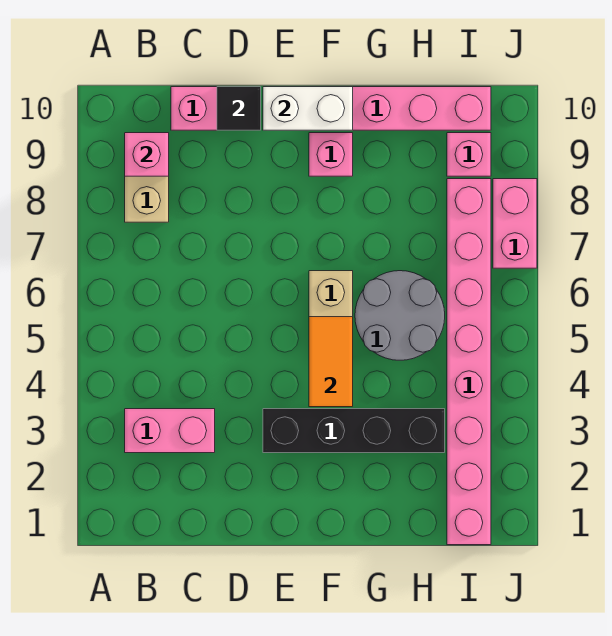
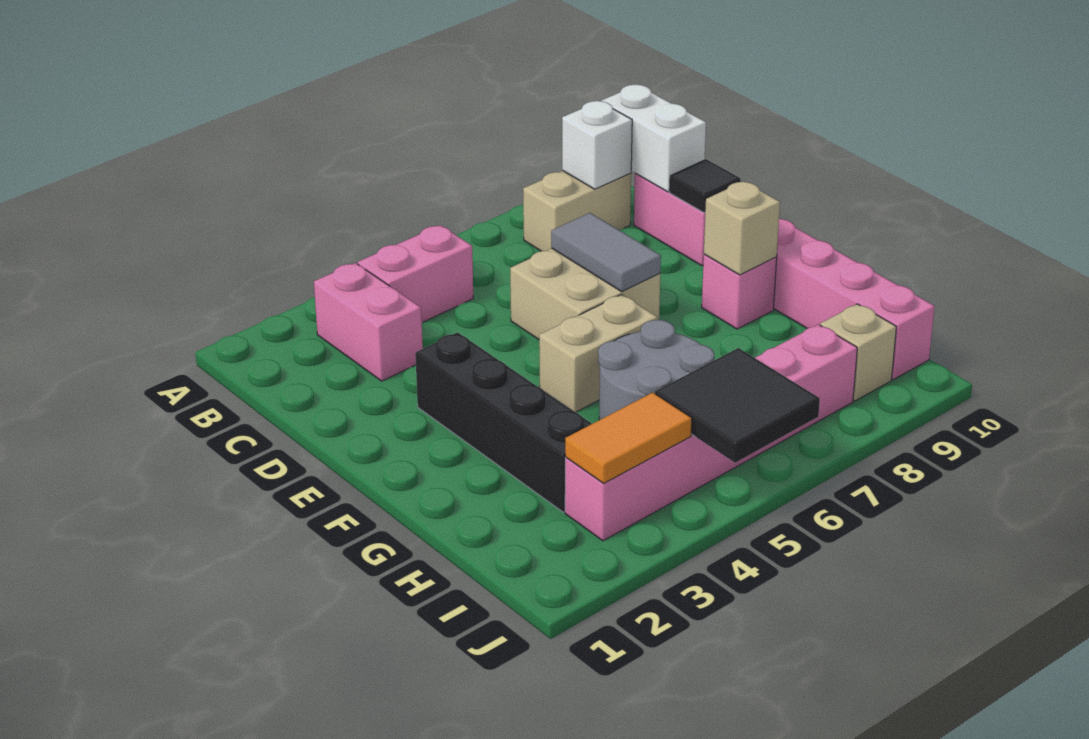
pink brick B9 level 2 -> white brick B9 level 2
none -> tan brick D6:E7 level 1
none -> grey tile D7:E7 level 2
white brick E10:F10 level 2 -> white brick B10:C10 level 2
orange tile F4:F5 level 2 -> orange tile I3:I4 level 2
none -> tan brick F9 level 2
pink brick I1:I8 level 1 -> pink brick I3:I8 level 1
none -> black tile I5:J6 level 2
pink brick I9 level 1 -> tan brick I9 level 1
pink brick J7:J8 level 1 -> pink brick B4:B5 level 1

